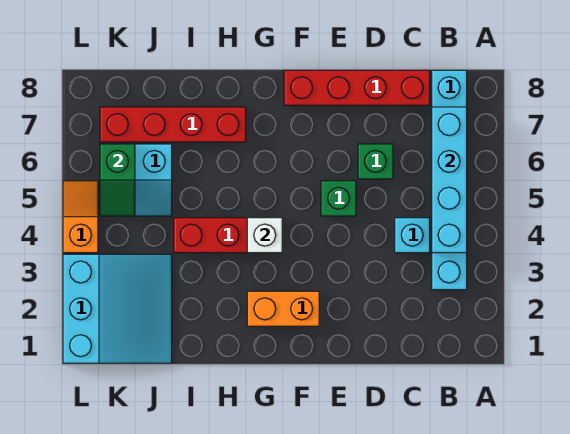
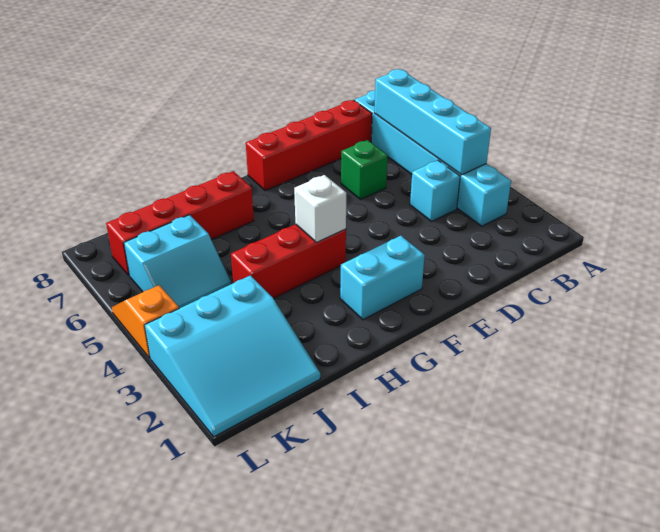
green brick E5 level 1 -> none
orange brick F2:G2 level 1 -> cyan brick F2:G2 level 1
cyan slope J1:L3 level 1 top L -> cyan slope J1:L3 level 1 top 3
green slope K5:K6 level 2 top 6 -> none

